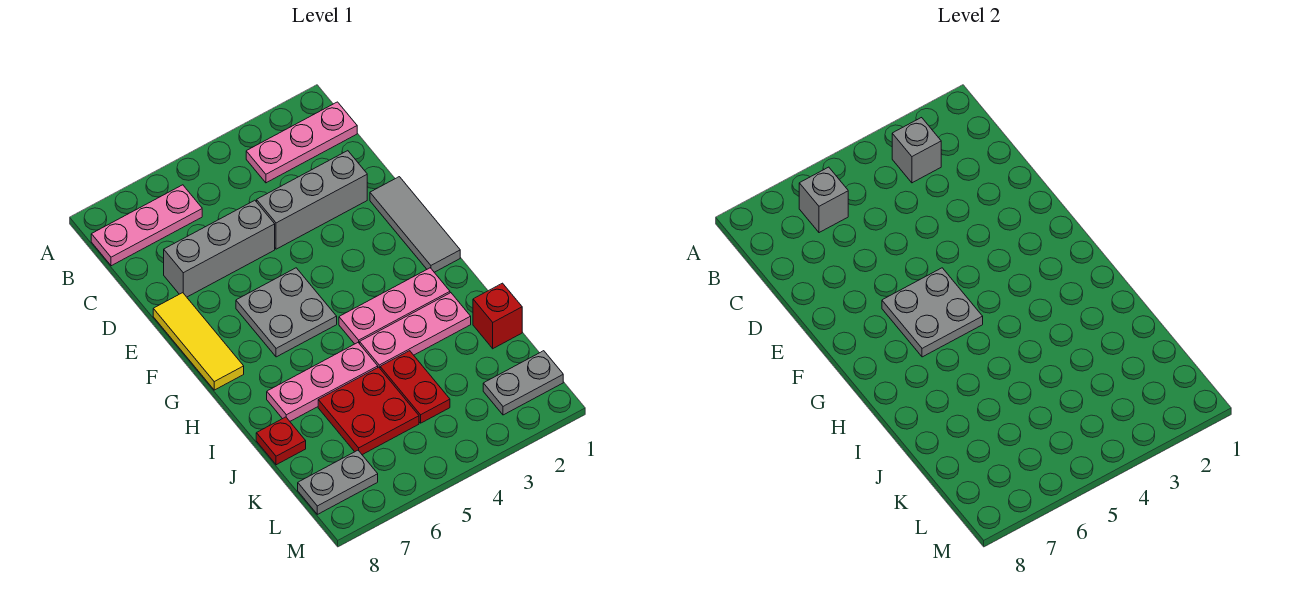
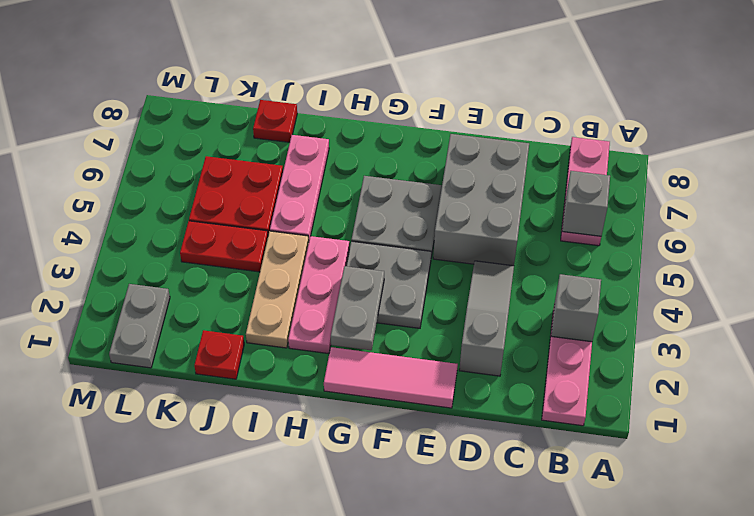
grey brick D2:D4 level 1 -> grey slope D2:D4 level 1 top 2
grey brick D5:D7 level 1 -> grey brick D5:E7 level 1
grey tile E1:G1 level 1 -> pink tile E1:G1 level 1
yellow tile E8:G8 level 1 -> none
grey plate F5:G6 level 2 -> grey plate F3:G4 level 1
pink plate I2:I4 level 1 -> tan plate I2:I4 level 1
red brick J1 level 1 -> red plate J1 level 1
grey plate L7:L8 level 1 -> grey plate G2:G3 level 2

